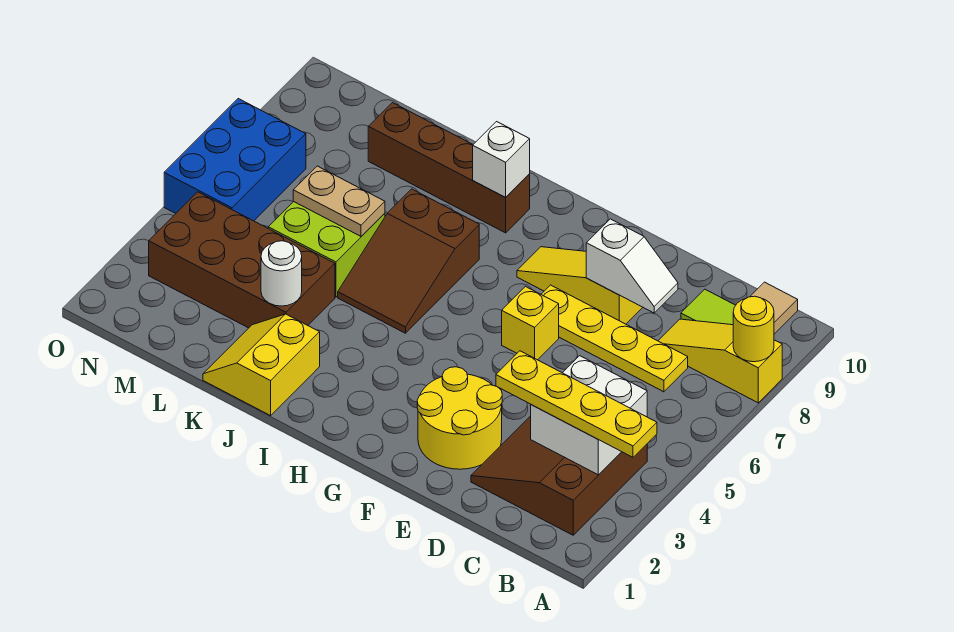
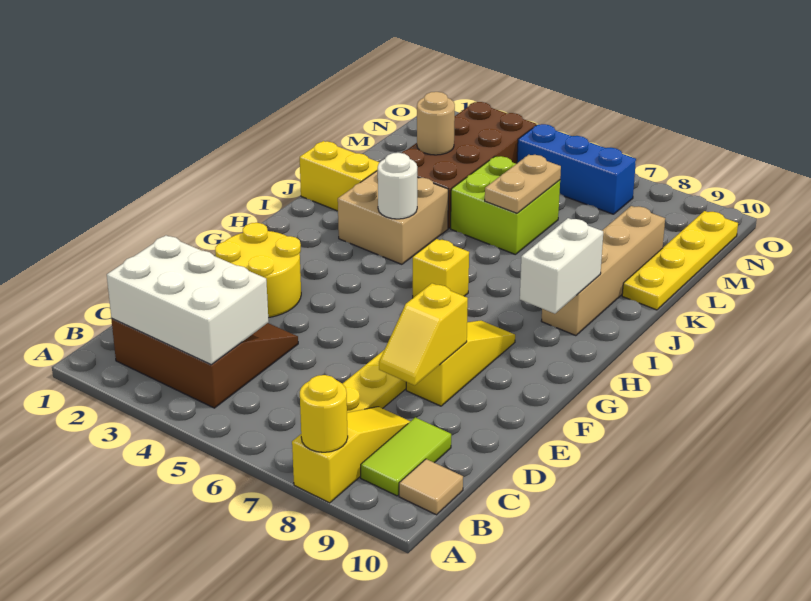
yellow plate A3:D3 level 3 -> yellow plate K10:N10 level 1
white brick B3:C4 level 2 -> white brick B2:C4 level 2
white slope D8:E8 level 2 top E -> yellow slope D8:E8 level 2 top E
yellow brick F6 level 1 -> yellow brick H6 level 1
none -> tan brick I3:J4 level 1
brown slope I5:J7 level 1 top 7 -> none
brown brick I9:L9 level 1 -> tan brick I9:L9 level 1
white brick I9 level 2 -> white brick H9:I9 level 2
white round brick K3 level 2 -> white round brick I4 level 2
none -> tan round brick L3 level 2
blue brick N5:O7 level 1 -> blue brick N5:N7 level 1

